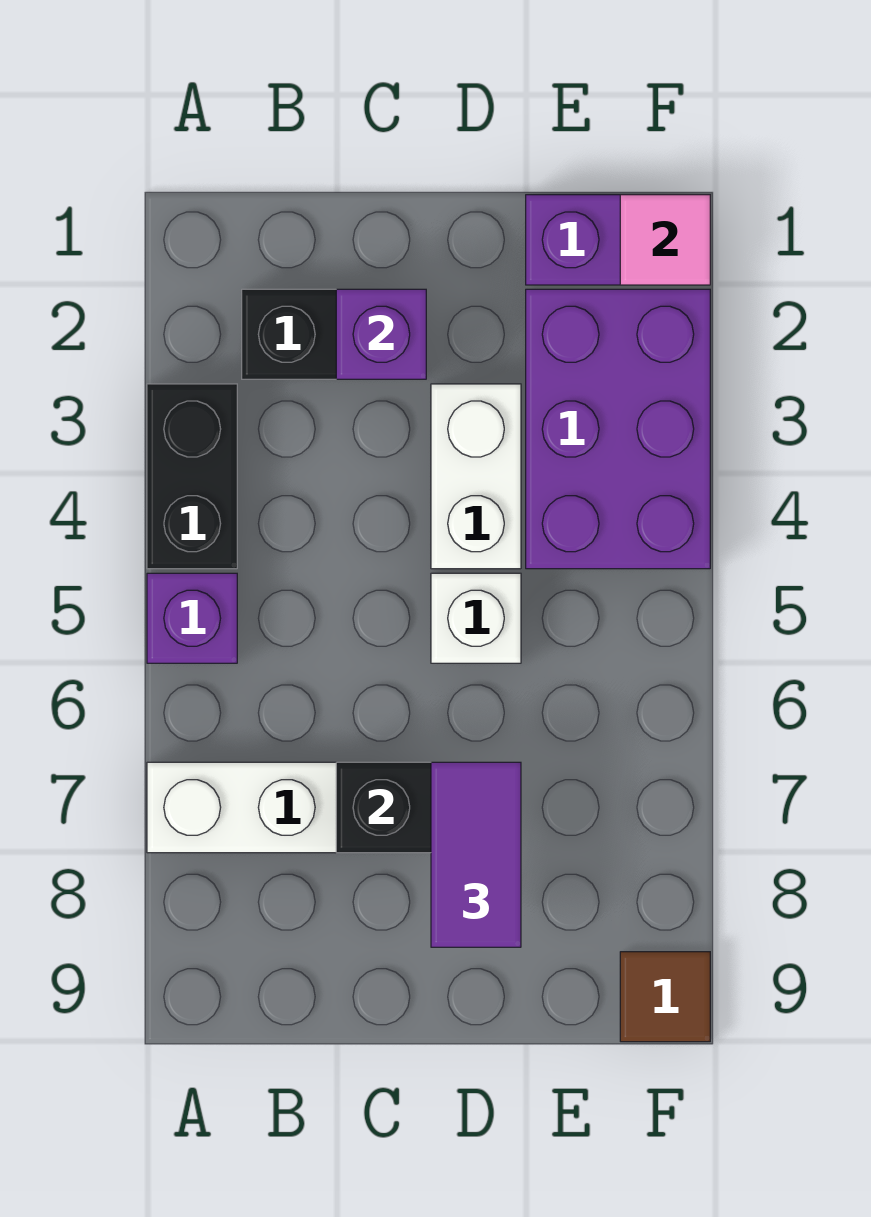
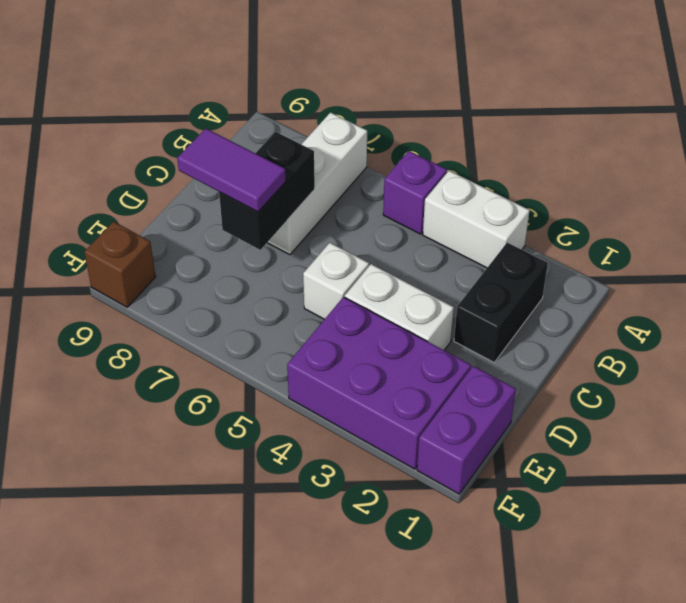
black brick A3:A4 level 1 -> white brick A3:A4 level 1
purple brick C2 level 2 -> none
pink tile F1 level 2 -> none
brown tile F9 level 1 -> brown brick F9 level 1

